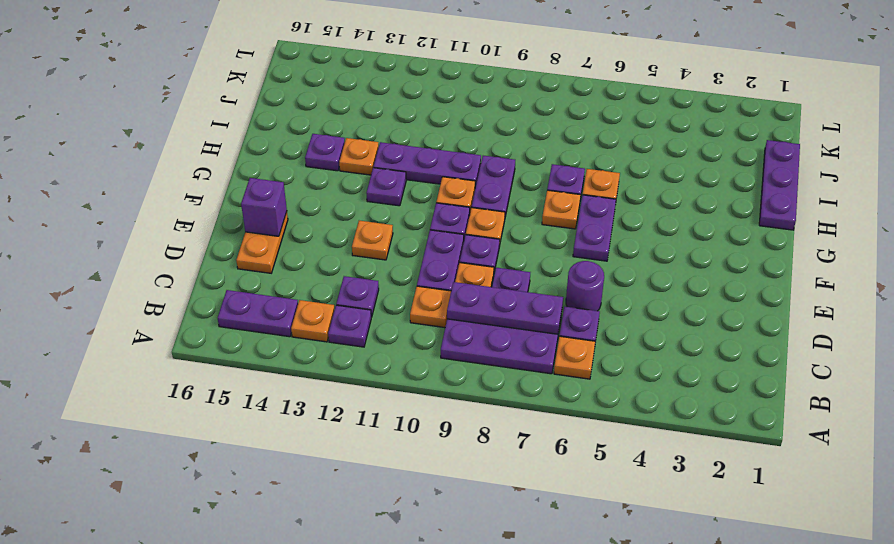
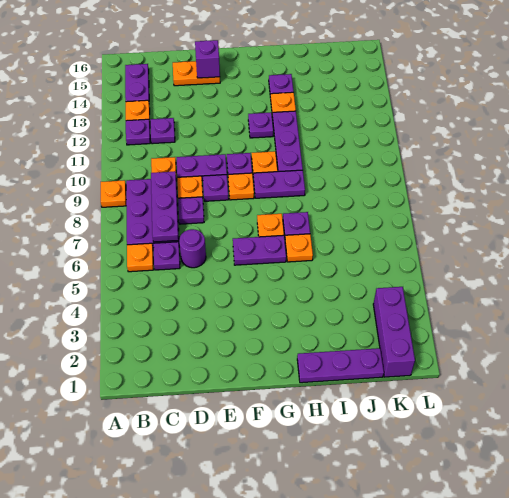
orange plate E12 level 1 -> orange plate A9 level 1
none -> purple brick K1:K3 level 1

